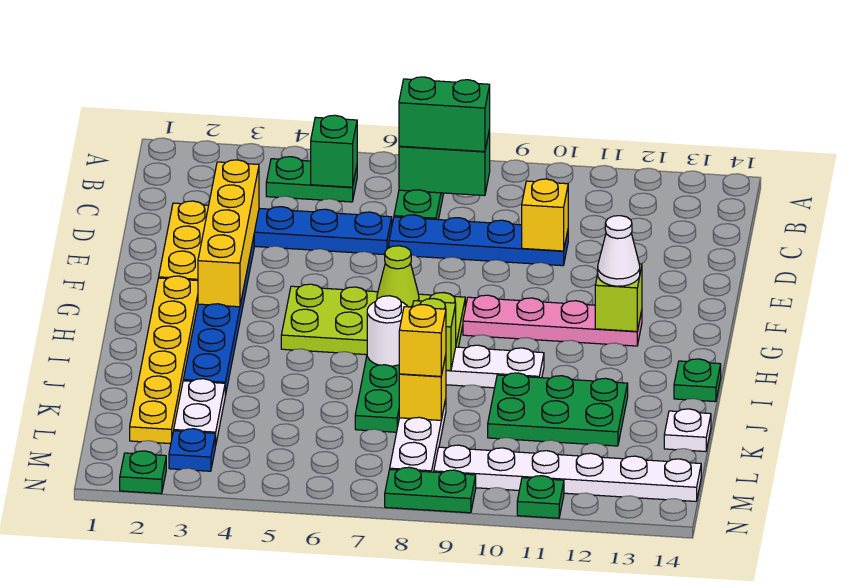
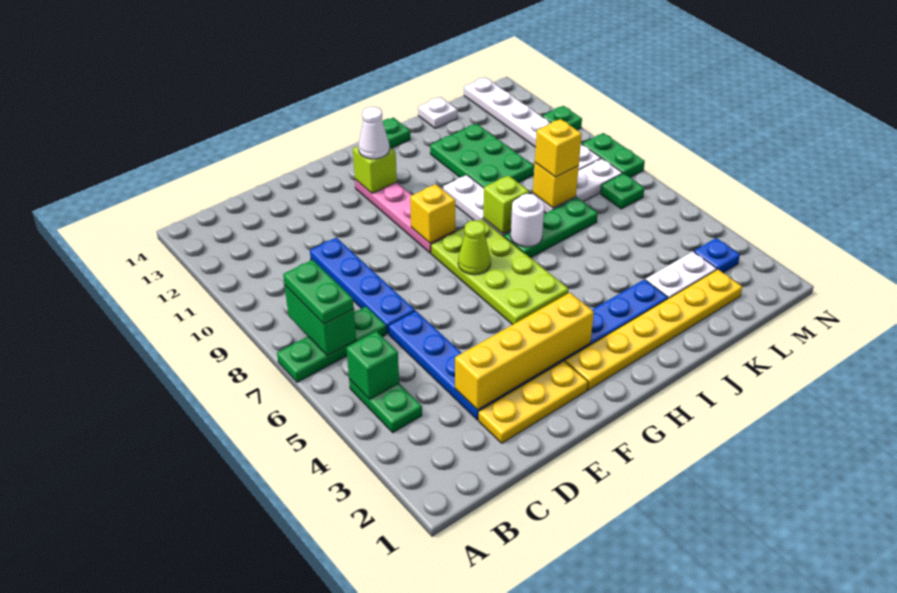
green brick B7:B8 level 3 -> green plate B7:B8 level 3
yellow brick D10 level 2 -> yellow brick G9 level 2
green plate N2 level 1 -> green plate M7 level 1

